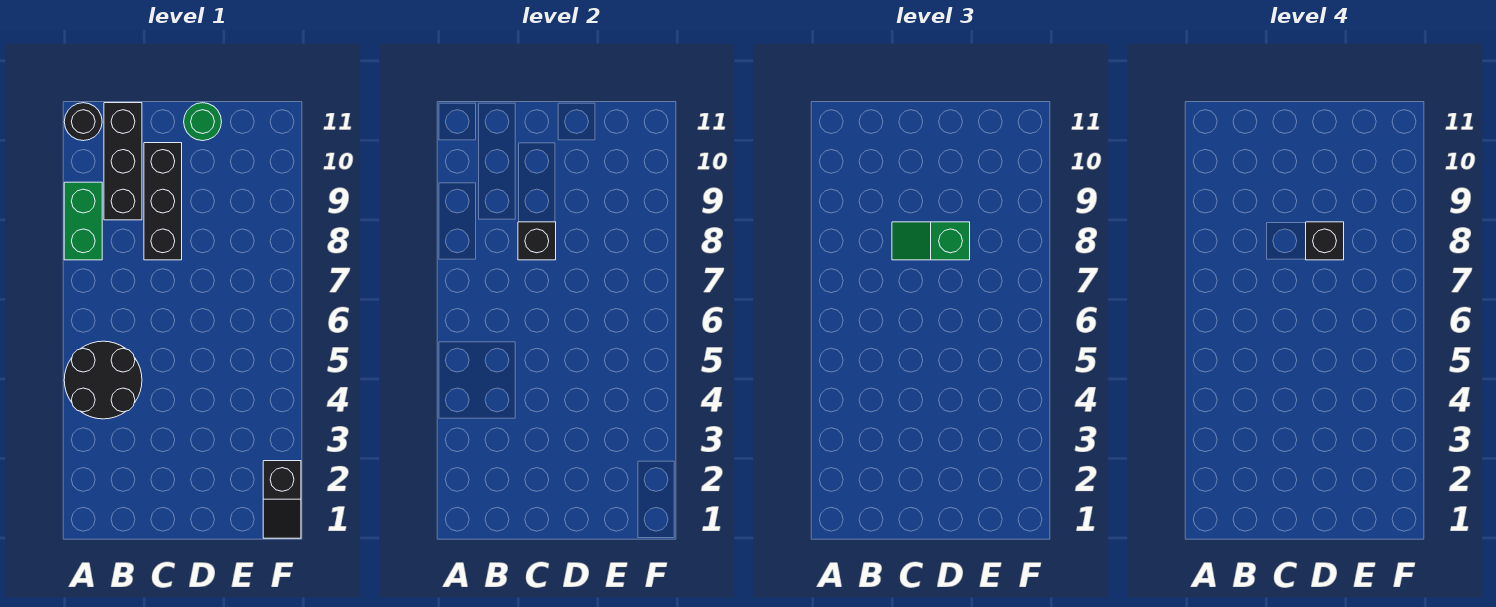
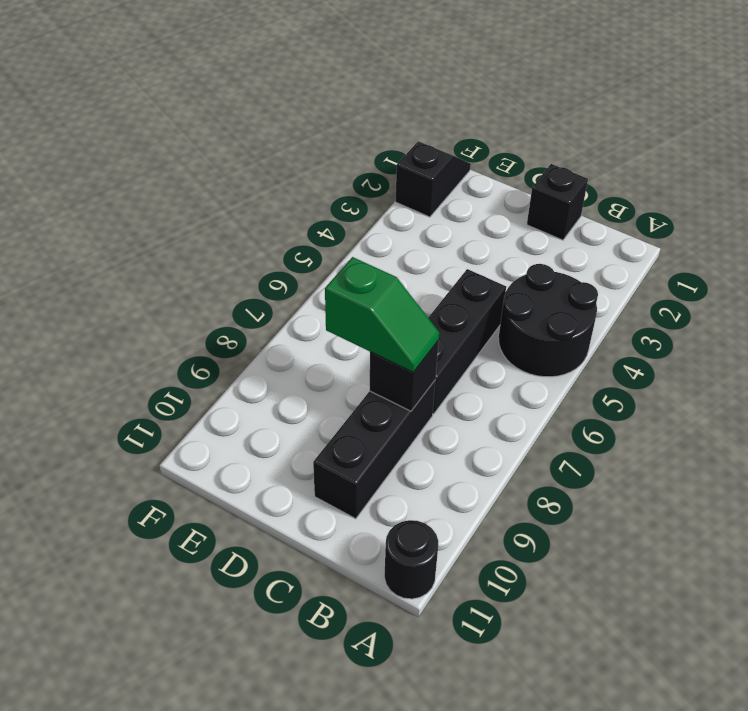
green brick A8:A9 level 1 -> none
black brick B9:B11 level 1 -> black brick C5:C7 level 1
black brick D8 level 4 -> black brick C1 level 1
green round brick D11 level 1 -> none

